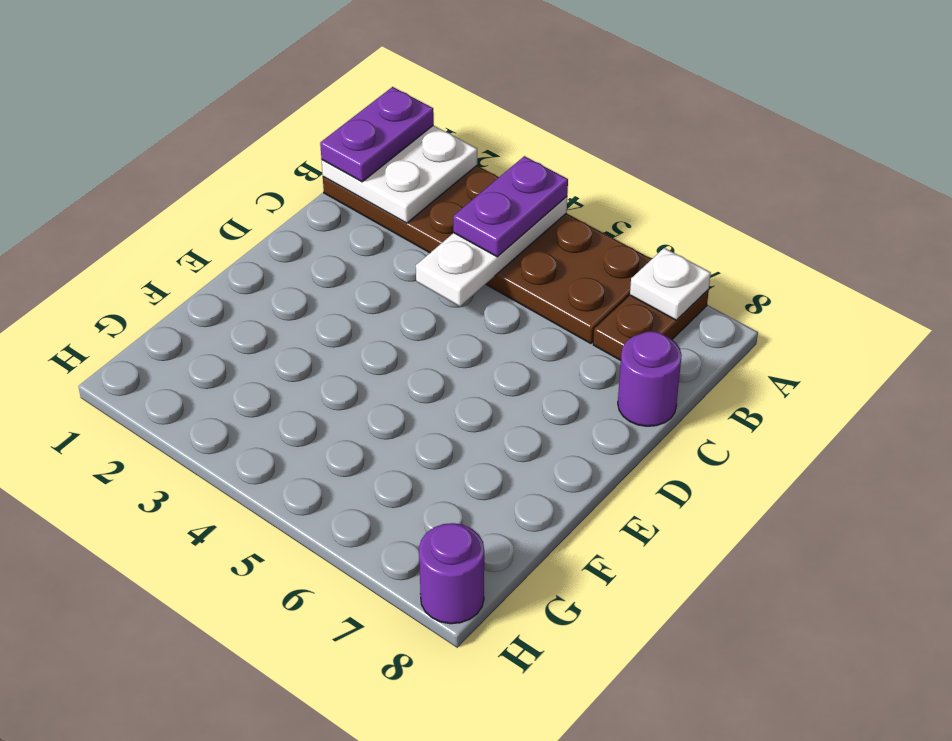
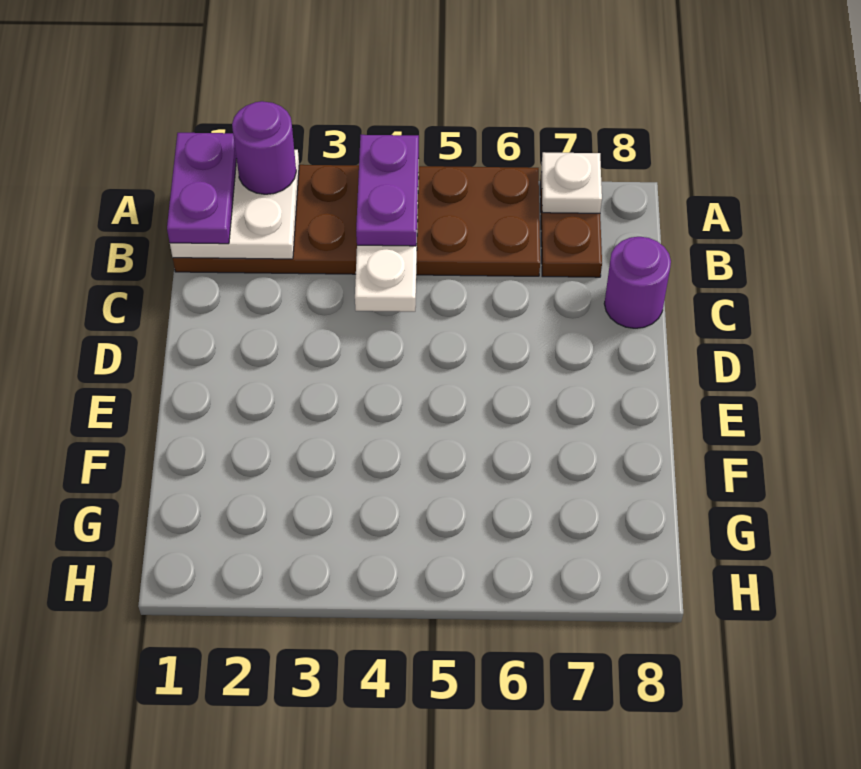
purple round brick H8 level 1 -> purple round brick A2 level 3

